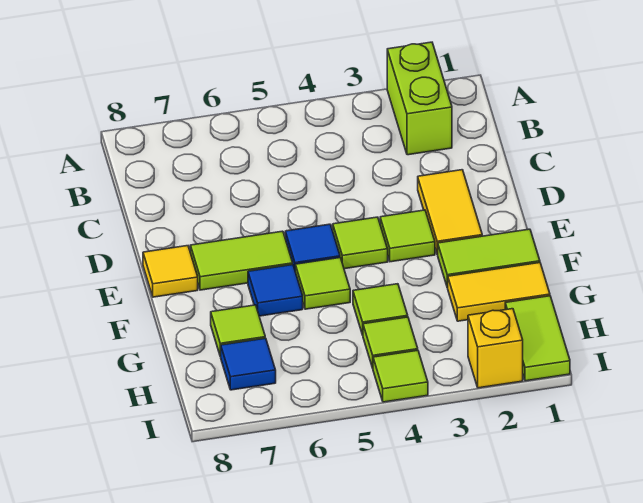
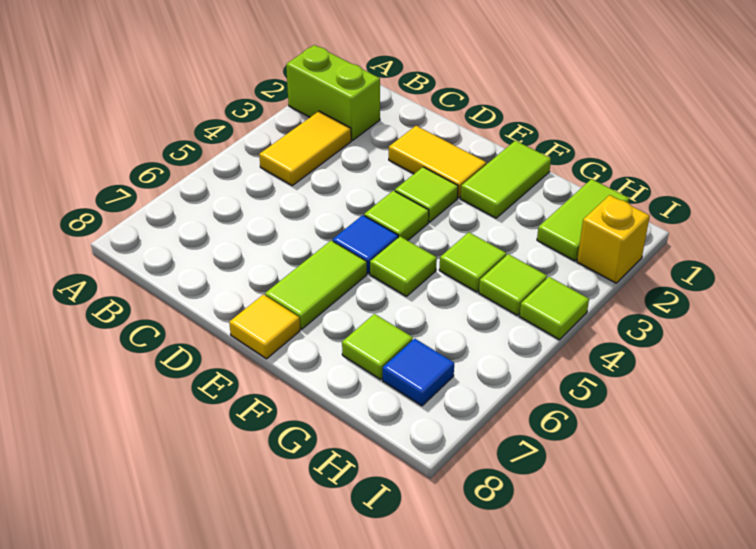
blue tile F6 level 1 -> none
yellow tile G1:G2 level 1 -> yellow tile B3:B4 level 1
lime tile H1:I1 level 1 -> lime tile H1:H2 level 1

